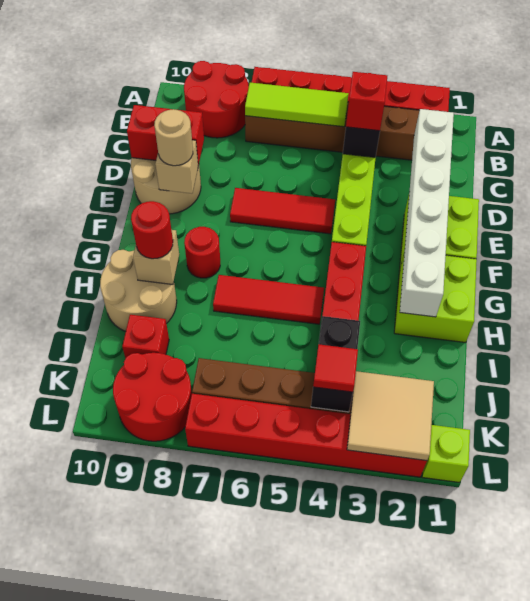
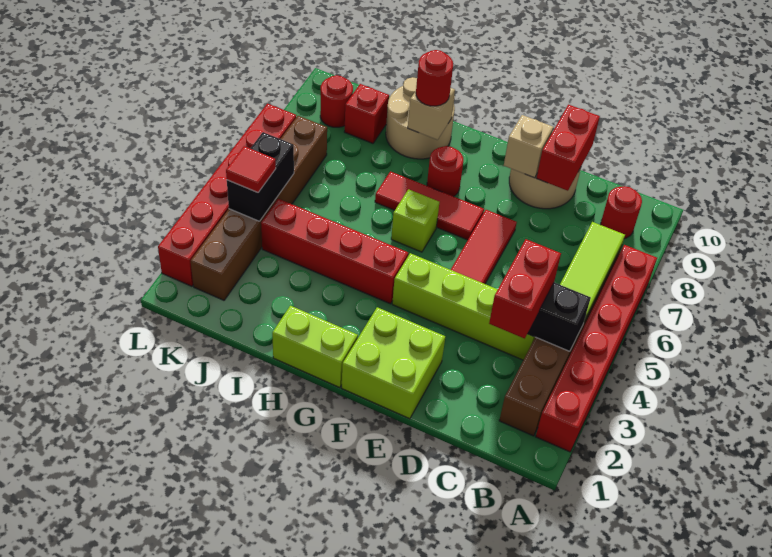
red round brick A8:B9 level 1 -> red round brick B9 level 1
white brick C2:H2 level 2 -> none
red brick C4 level 3 -> red brick C3:C4 level 3
tan round brick E9 level 3 -> none
lime brick G1:H2 level 1 -> lime brick G1:H1 level 1
red tile H5:H7 level 1 -> red tile F7:H7 level 1
black brick J4:K4 level 2 -> black brick K4:K5 level 2
tan tile K2:L3 level 2 -> none
red round brick K8:L9 level 1 -> red round brick K9 level 1
lime brick L1 level 1 -> lime brick G6 level 1

